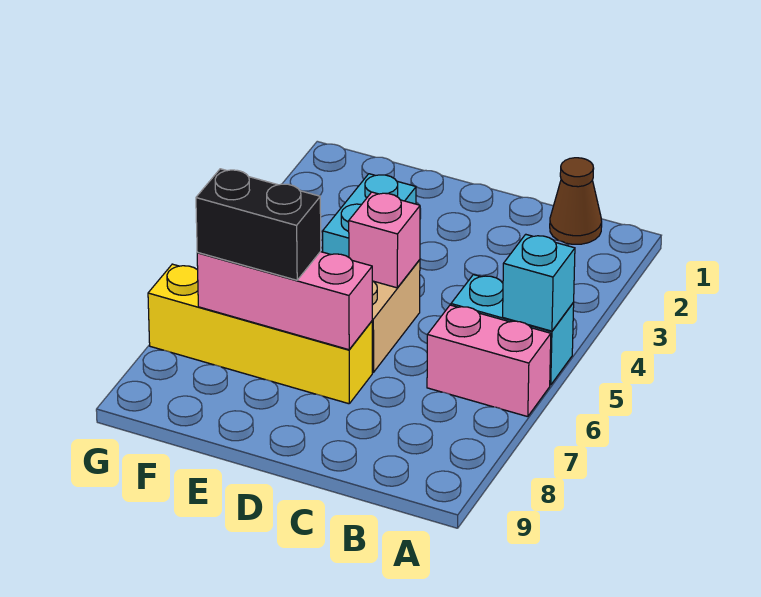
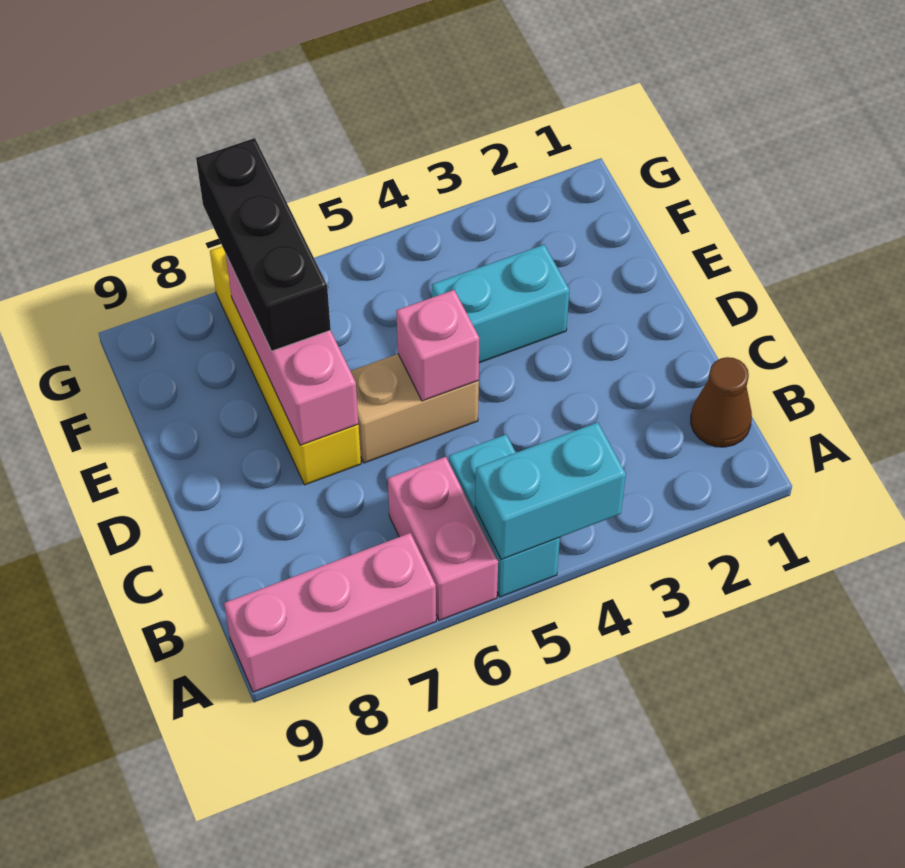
cyan brick A5 level 2 -> cyan brick A4:A5 level 2
none -> pink brick A7:A9 level 1
black brick E7:F7 level 3 -> black brick E7:G7 level 3

